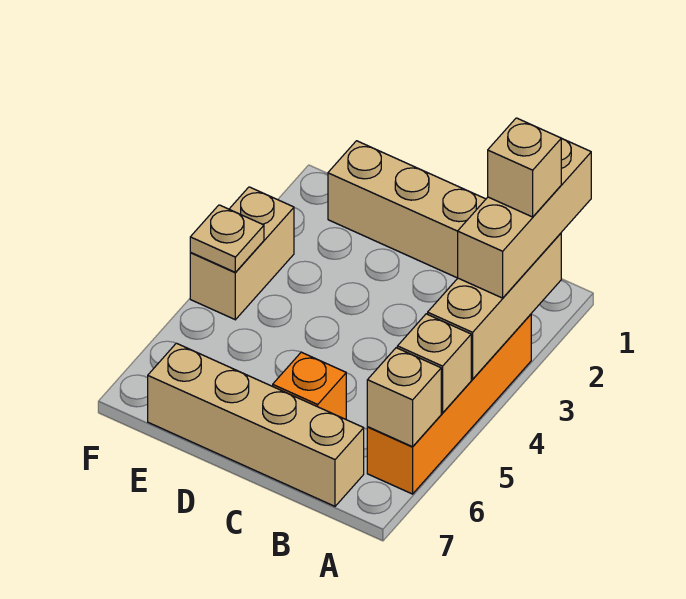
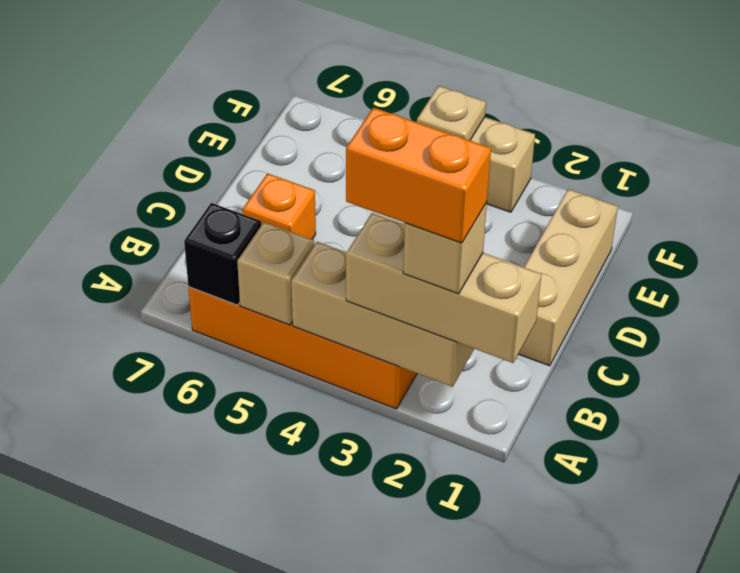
none -> orange brick A2:A3 level 5
tan brick A6 level 2 -> black brick A6 level 2
tan brick B7:E7 level 1 -> none

